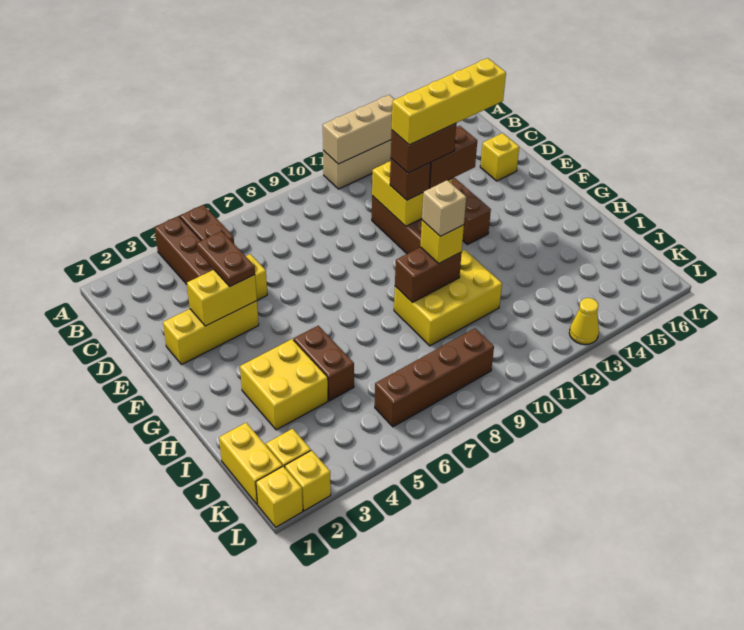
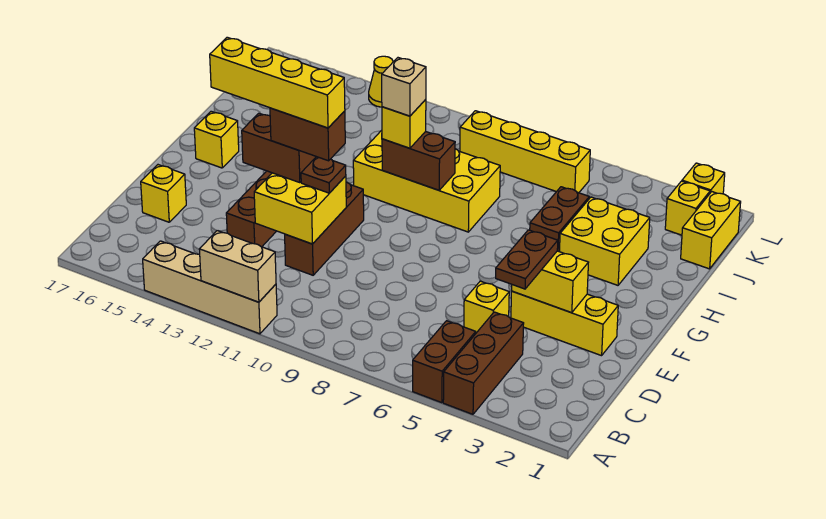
tan brick A11:A13 level 2 -> tan brick A11:A12 level 2
brown brick E11 level 3 -> brown plate E11 level 3
yellow brick H9:I11 level 1 -> yellow brick H8:I11 level 1
brown brick K6:K9 level 1 -> yellow brick K6:K9 level 1
yellow brick L1 level 1 -> yellow brick G16 level 1

